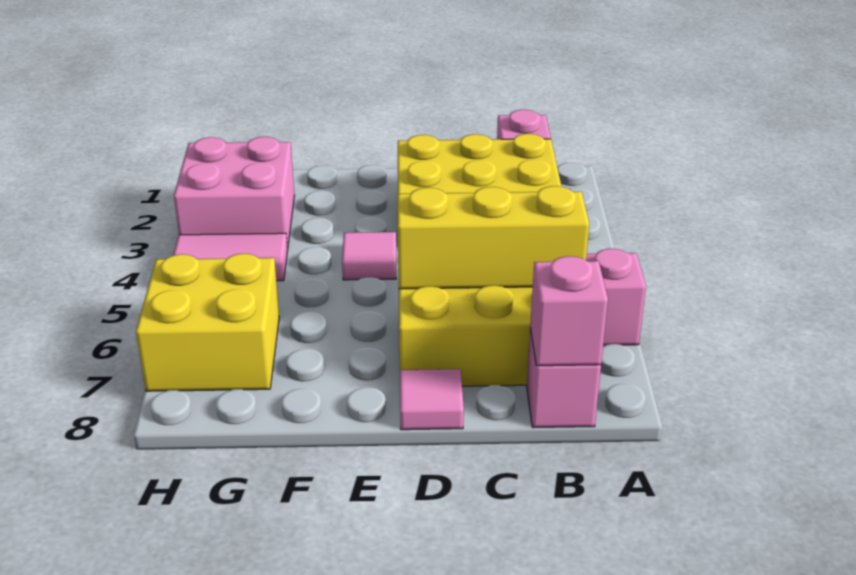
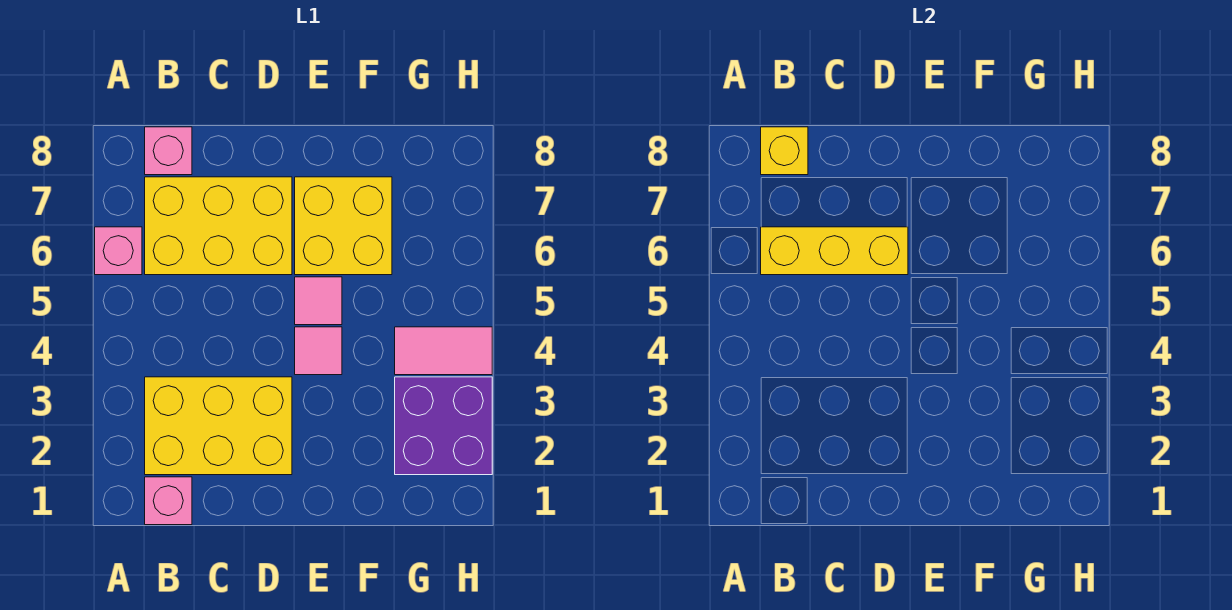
pink brick B8 level 2 -> yellow brick B8 level 2
pink tile D8 level 1 -> pink tile E5 level 1
pink brick G2:H3 level 1 -> purple brick G2:H3 level 1
yellow brick G6:H7 level 1 -> yellow brick E6:F7 level 1

